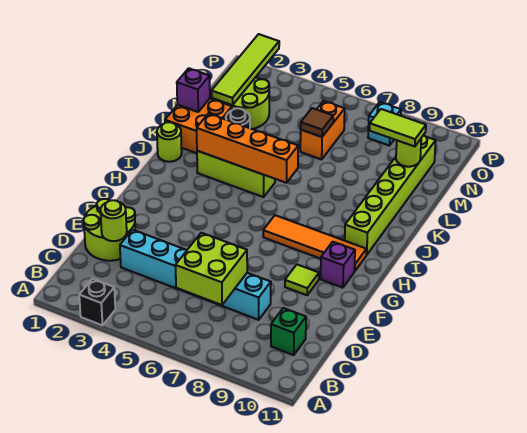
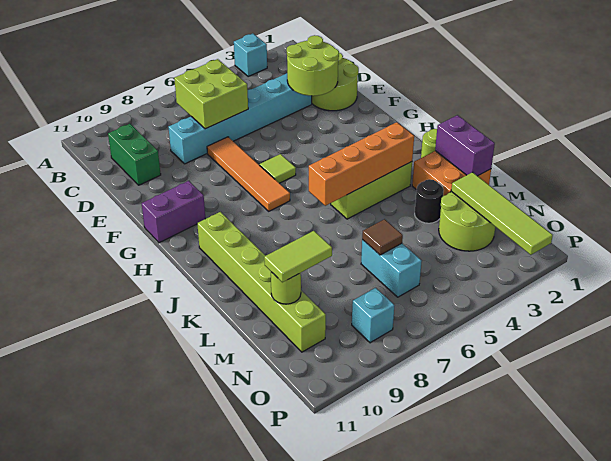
black brick A3 level 1 -> cyan brick A3 level 1
green brick C10 level 1 -> green brick C10:D10 level 1
lime round brick D2 level 2 -> lime round brick D2:E3 level 2
lime tile F9 level 1 -> lime tile G6 level 1
purple brick G10 level 1 -> purple brick G10:G11 level 1
orange tile H7:H10 level 1 -> orange tile E7:H7 level 1
purple brick L1 level 2 -> purple brick K1:L1 level 2
orange brick M6:N6 level 1 -> cyan brick M6:N6 level 1

